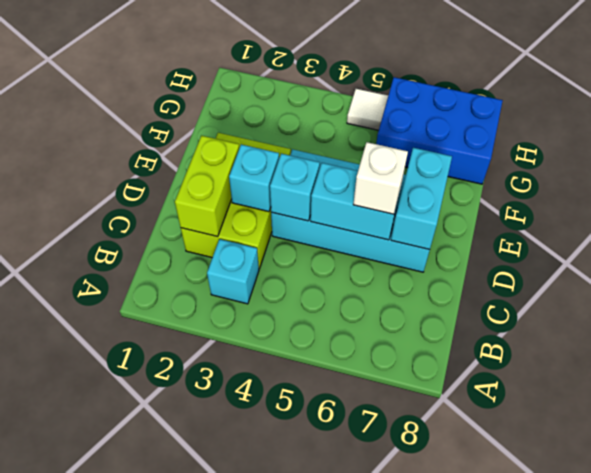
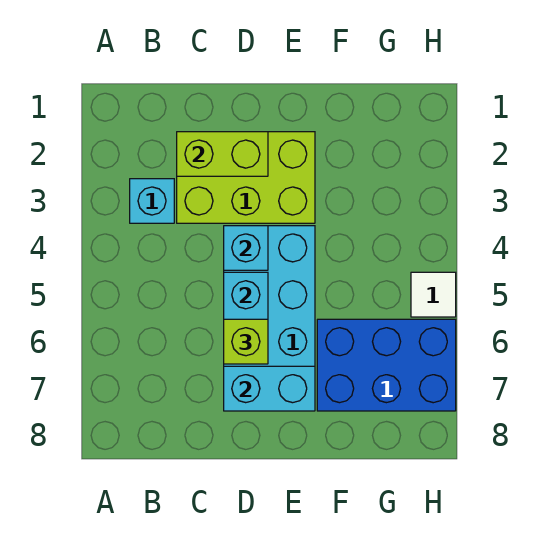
cyan brick D3 level 2 -> none
white brick D6 level 3 -> lime brick D6 level 3
blue brick G6:H8 level 1 -> blue brick F6:H7 level 1

